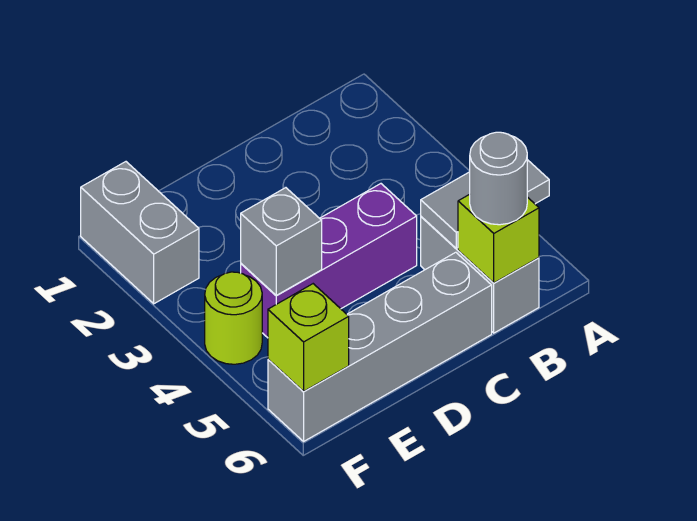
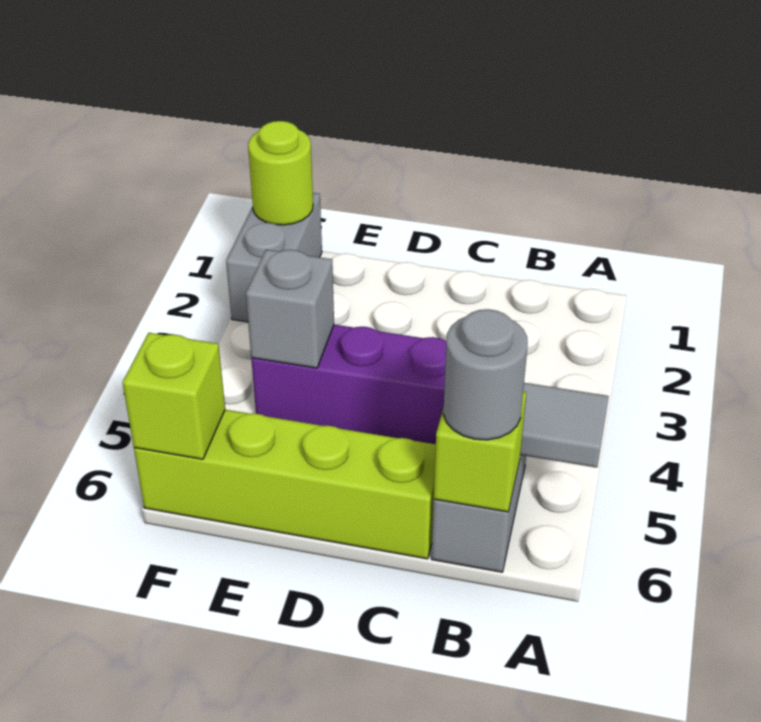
grey brick C6:F6 level 1 -> lime brick C6:F6 level 1
lime round brick F4 level 1 -> lime round brick F1 level 2

